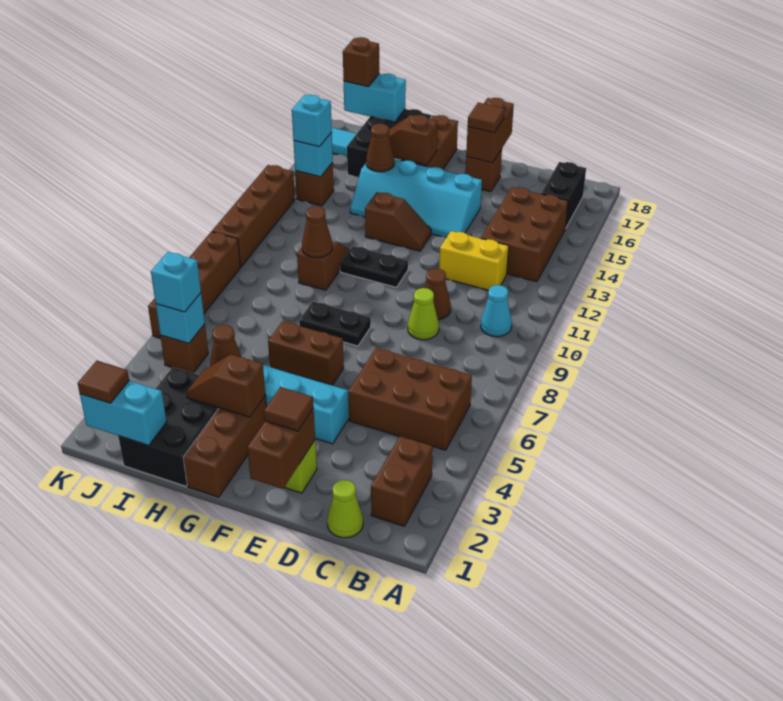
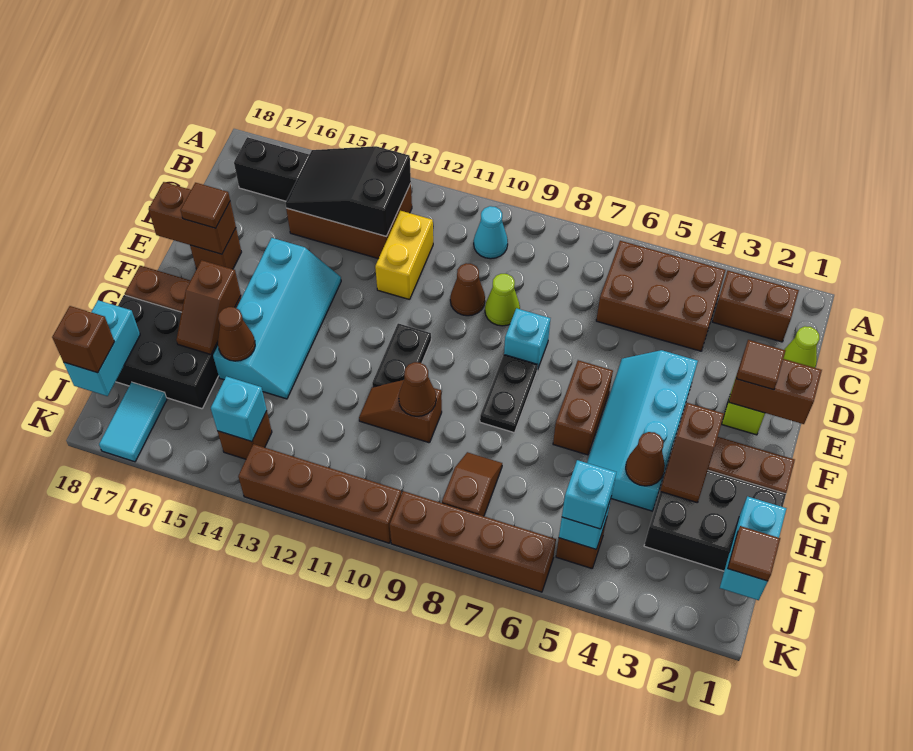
brown brick B5:D6 level 1 -> brown brick B4:C6 level 1
none -> black slope B13:C15 level 2 top 13
brown slope F13:G13 level 1 top G -> brown slope I8:J8 level 1 top J
cyan brick J14 level 3 -> cyan brick E8 level 1

